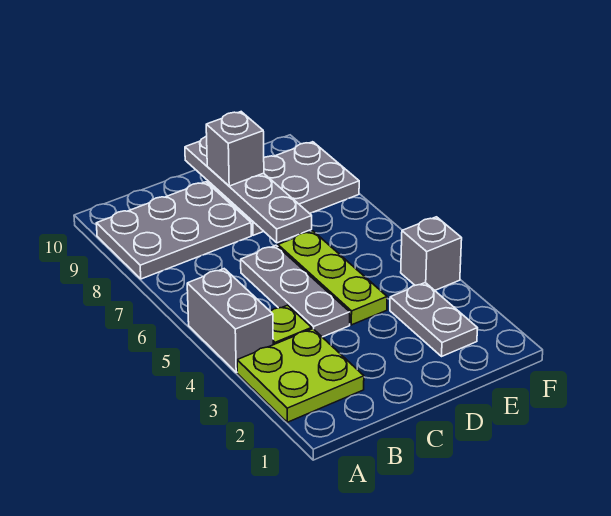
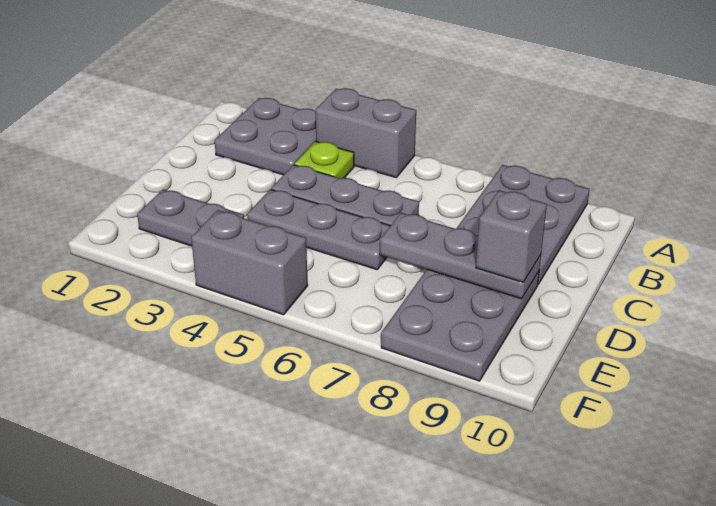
lime plate A2:B3 level 1 -> grey plate A2:B3 level 1
lime plate D4:D6 level 1 -> grey plate D4:D6 level 1
grey plate D7:D10 level 2 -> grey plate D7:D9 level 2
grey brick F4 level 1 -> grey brick F4:F5 level 1

